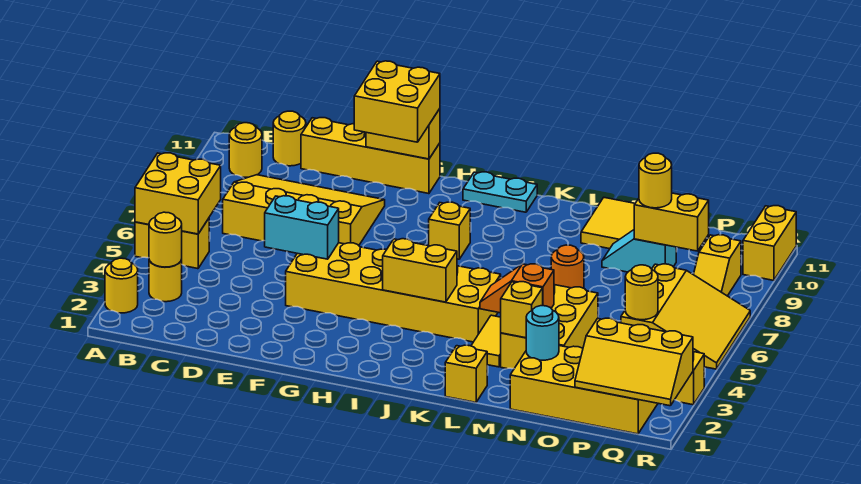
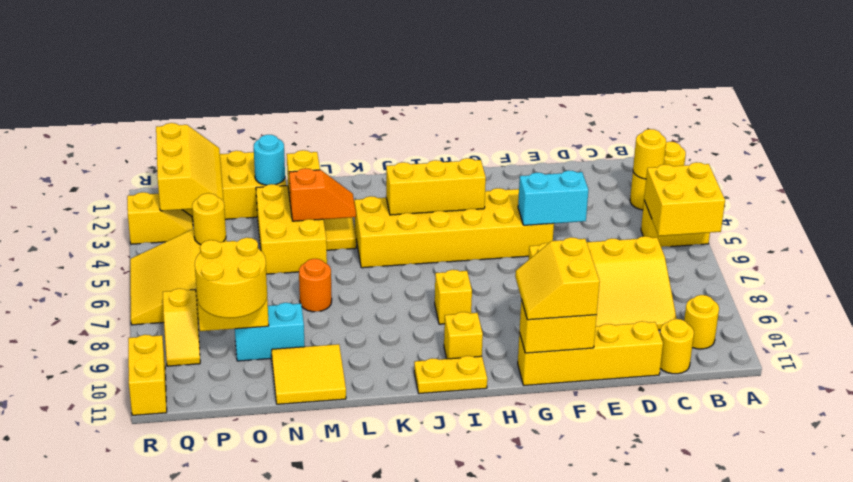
yellow brick F10:G11 level 3 -> yellow slope F10:G11 level 3 top F
yellow brick I4:J4 level 2 -> yellow brick H4:J4 level 2
cyan plate I11:J11 level 1 -> yellow plate I11:J11 level 1
yellow brick L1 level 1 -> yellow brick I10 level 1
cyan slope N9:O9 level 1 top O -> cyan brick N9:O9 level 1
yellow round brick O9 level 3 -> yellow round brick O9:P10 level 3
yellow slope P1:R2 level 2 top 2 -> yellow slope P1:Q3 level 2 top Q
yellow slope Q8:Q9 level 1 top 9 -> yellow slope Q8:Q9 level 1 top 8

